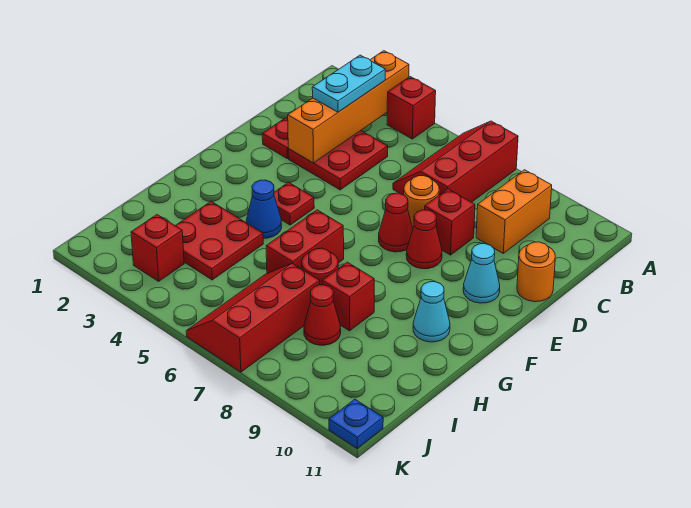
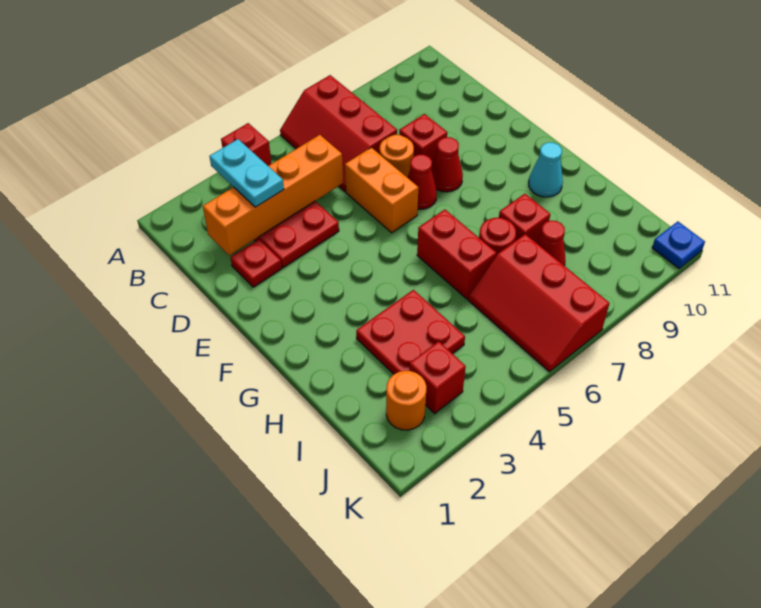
orange brick A3:D3 level 2 -> orange brick C2:C5 level 2
orange brick B9:C9 level 1 -> orange brick D6:E6 level 1
orange round brick D11 level 1 -> orange round brick J2 level 1
cyan cone E10 level 1 -> none
red plate F4 level 1 -> none
blue cone G4 level 1 -> none

